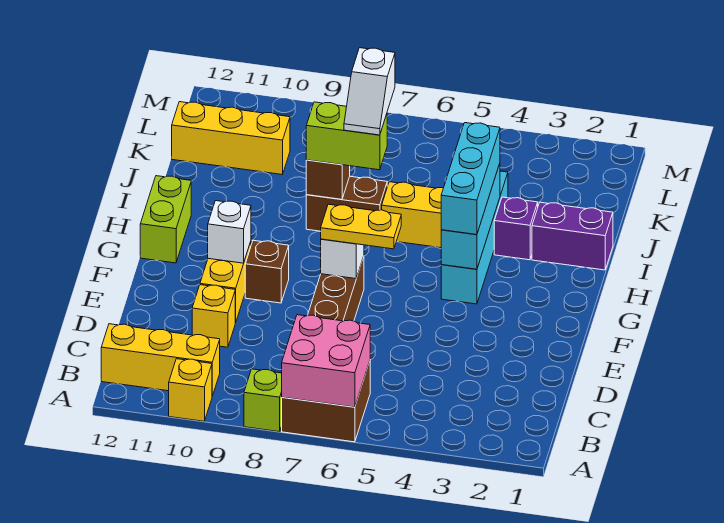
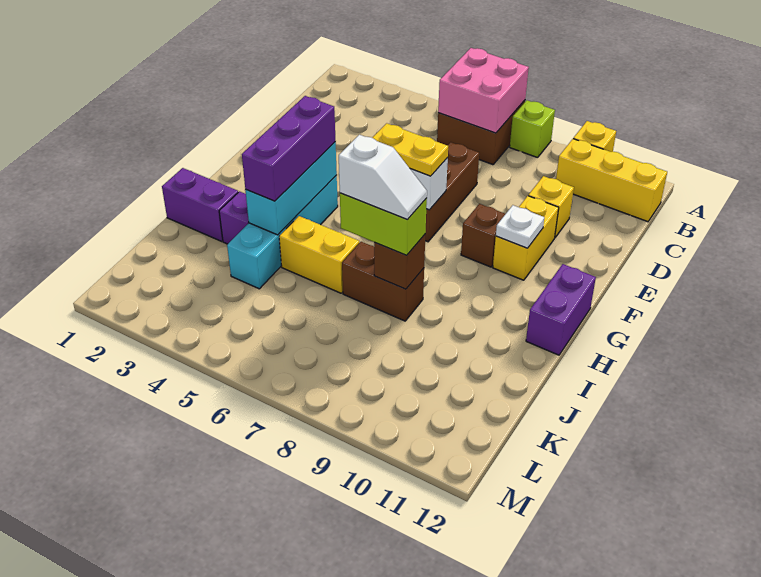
white brick F10 level 2 -> white plate F10 level 2
cyan brick G4:I4 level 3 -> purple brick G4:I4 level 3
lime brick G12:H12 level 1 -> purple brick G12:H12 level 1
white slope I7:J7 level 4 top J -> white slope I7:I8 level 4 top 7
yellow brick K10:K12 level 1 -> none

